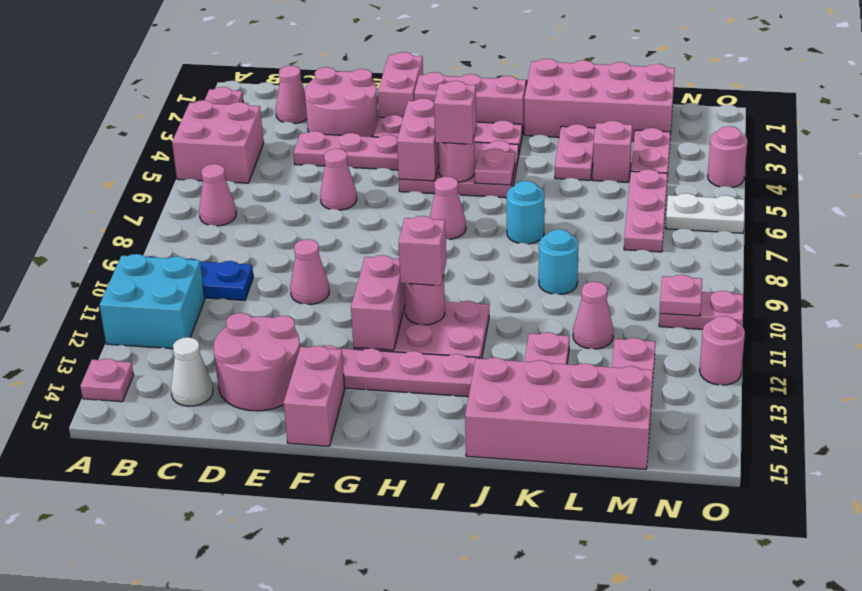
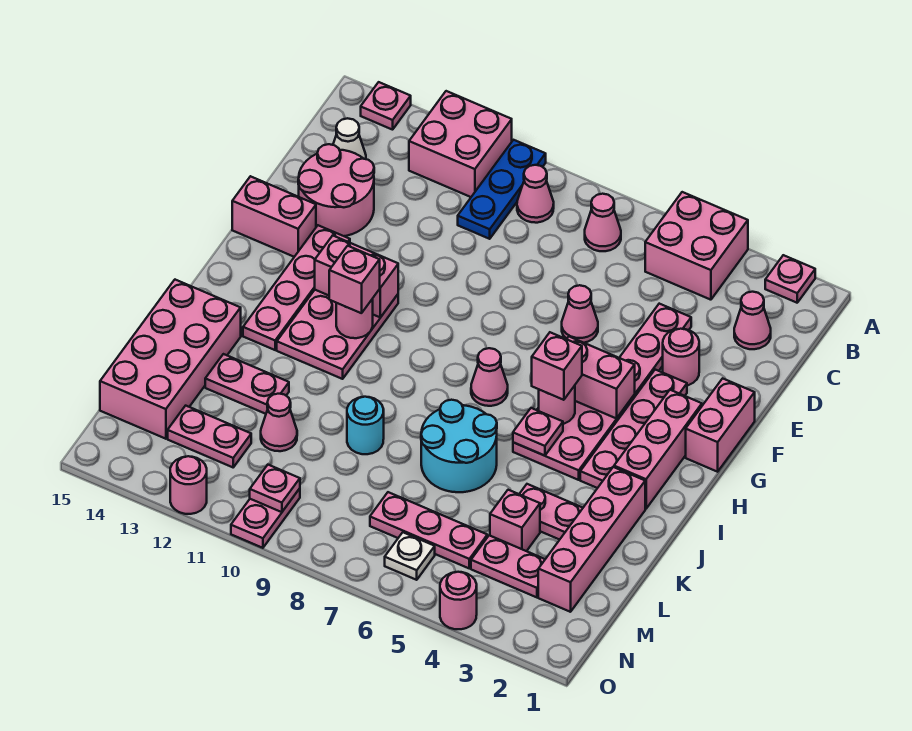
cyan brick A11:B12 level 1 -> pink brick A11:B12 level 1
pink round brick D2:E3 level 1 -> pink round brick E3 level 1
pink cone E10 level 1 -> pink cone B9 level 1
pink brick F1:F2 level 1 -> pink brick F1:G1 level 1
pink brick J1:M2 level 1 -> pink brick J2:M2 level 1
cyan round brick J7 level 1 -> cyan round brick J6:K7 level 1
white plate N6:O6 level 1 -> white plate N6 level 1

